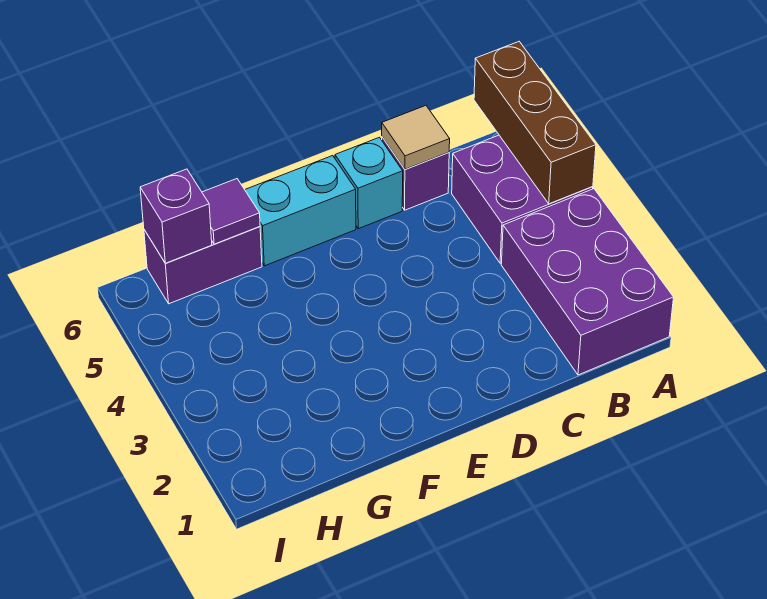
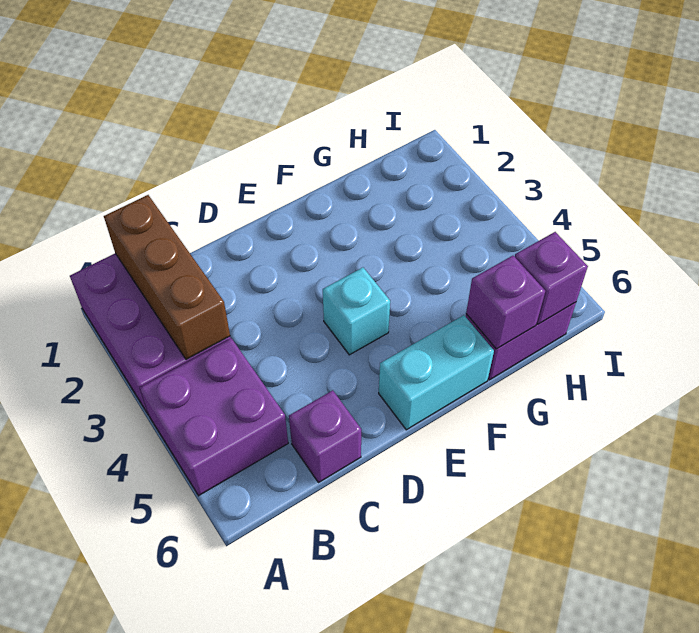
brown brick A4:A6 level 2 -> brown brick B1:B3 level 2
tan tile C6 level 2 -> none
cyan brick D6 level 1 -> cyan brick E4 level 1
purple tile G6 level 2 -> purple brick G6 level 2

